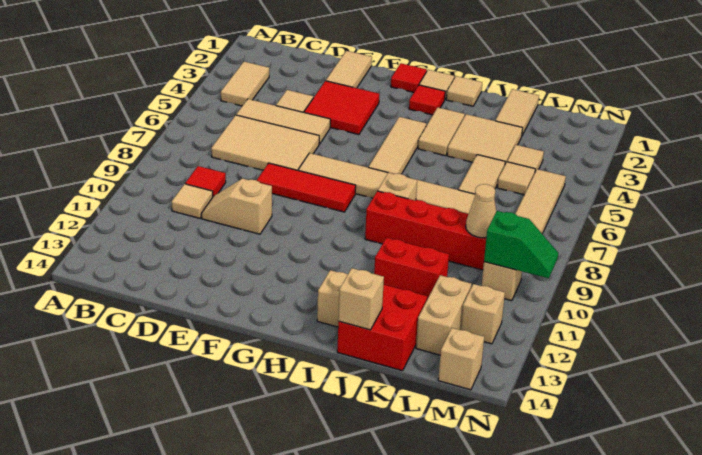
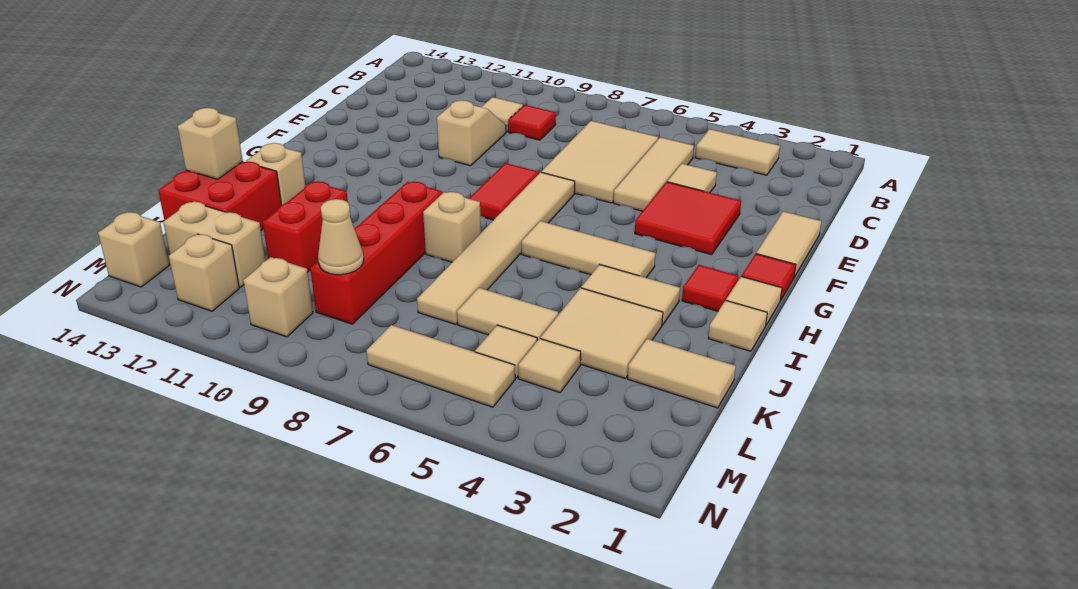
tan tile E1:E2 level 1 -> tan tile E1:F1 level 1
red tile E8:G8 level 1 -> red tile F8:G8 level 1
green slope M10:N10 level 2 top M -> none

